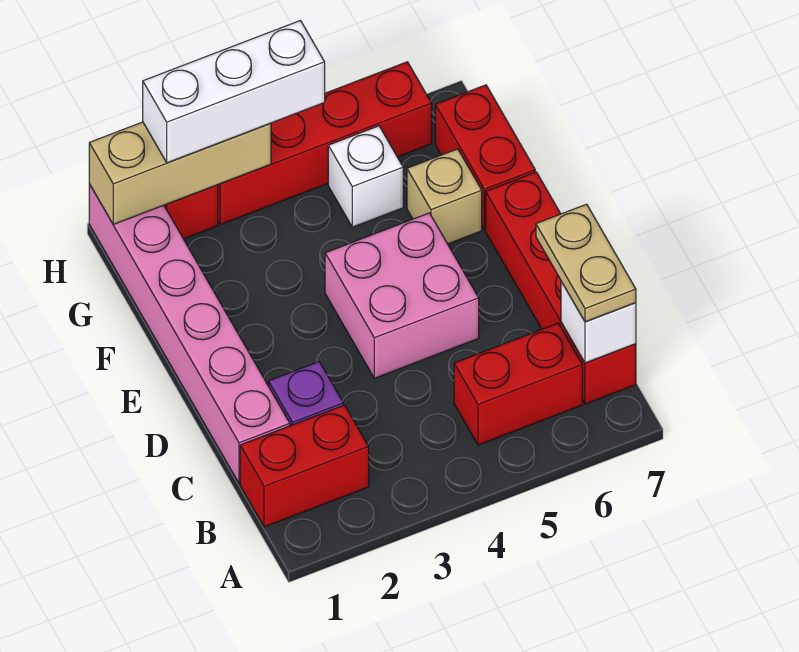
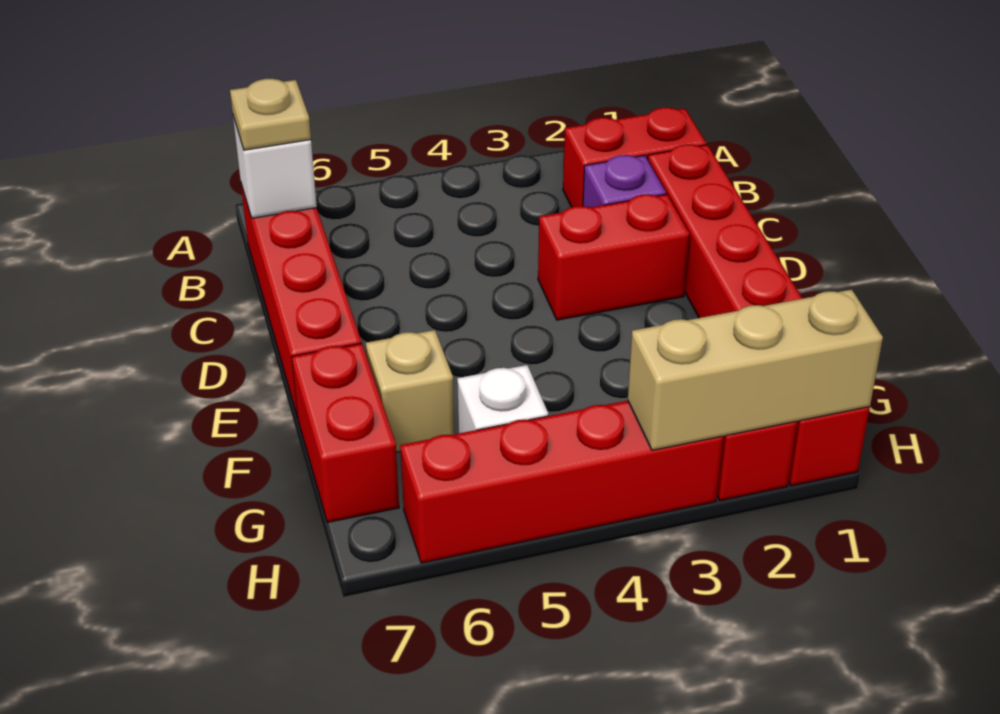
red brick B5:B6 level 1 -> red brick D2:D3 level 1
tan plate B7:C7 level 3 -> tan plate B7 level 3
pink brick C1:H1 level 1 -> red brick C1:H1 level 1
pink brick D4:E5 level 1 -> none
white brick H2:H4 level 3 -> none

